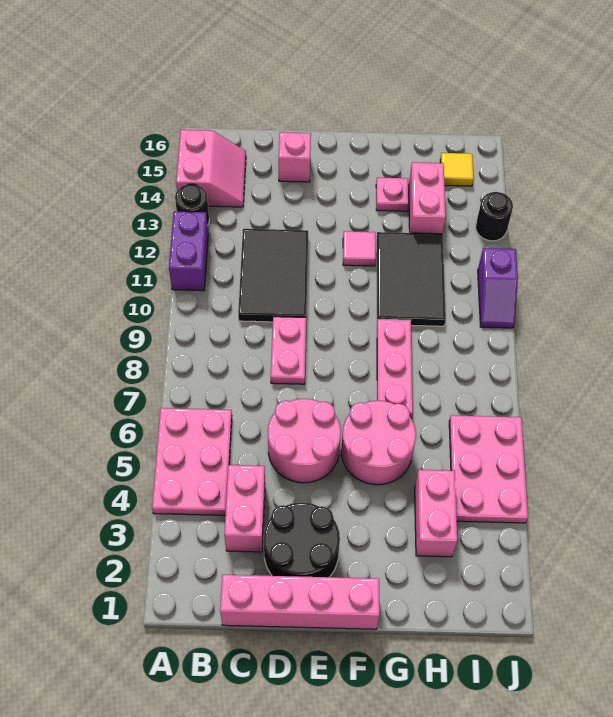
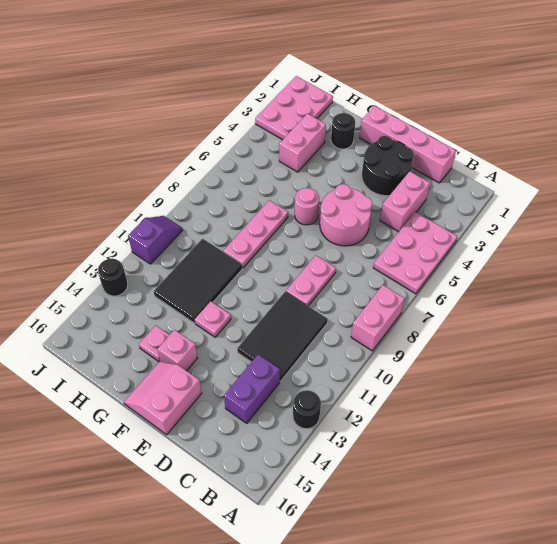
purple brick A11:A12 level 1 -> purple brick C13:C14 level 1
pink slope A14:B15 level 1 top A -> pink slope E15:F16 level 1 top E
pink brick D15 level 1 -> pink brick F14 level 1
pink round brick F5:G6 level 1 -> pink round brick F6 level 1
pink tile F12 level 1 -> pink plate F12 level 1
none -> black round brick G2 level 1
pink brick H13:H14 level 1 -> pink brick A8:A9 level 1
pink plate I4:J6 level 1 -> pink plate I1:J3 level 1
yellow tile I15 level 1 -> none

